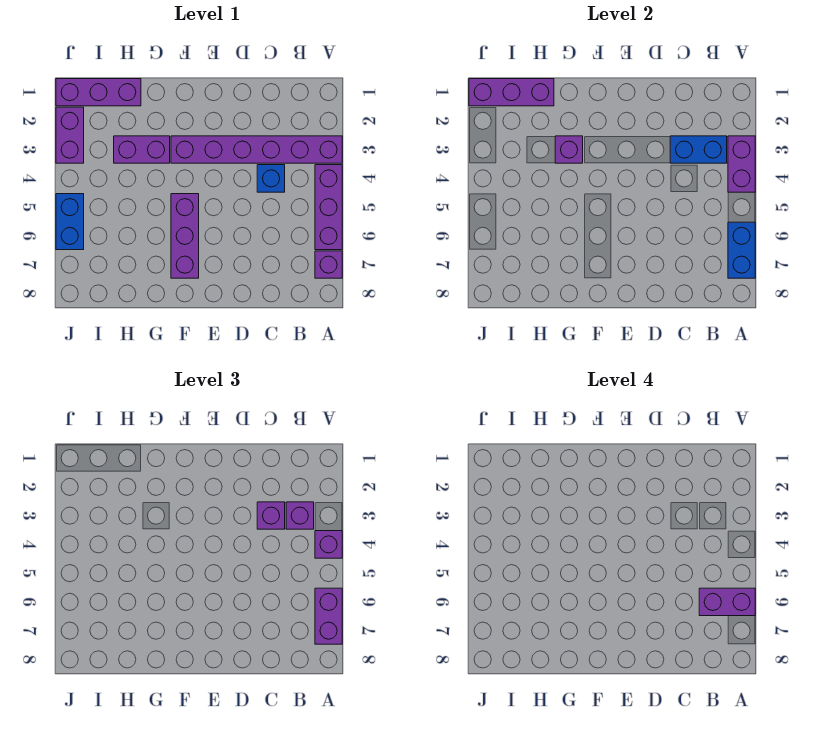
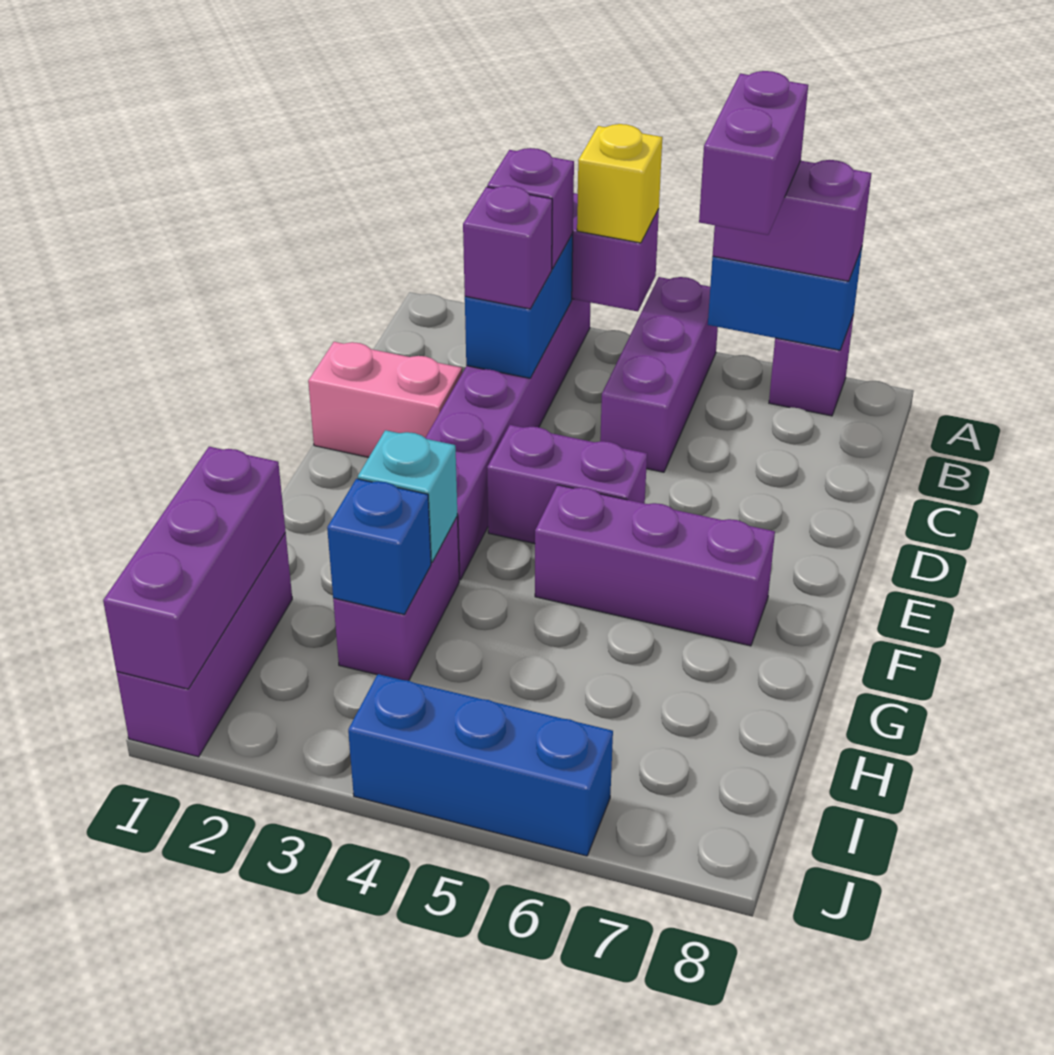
purple brick A4:A6 level 1 -> purple brick A5:C5 level 1
purple brick A4 level 3 -> yellow brick A4 level 3
blue brick C4 level 1 -> blue brick H3 level 2
none -> pink brick D1:D2 level 1
purple brick G3 level 2 -> cyan brick G3 level 2
purple brick J2:J3 level 1 -> purple brick E4:E5 level 1
blue brick J5:J6 level 1 -> blue brick J4:J6 level 1

